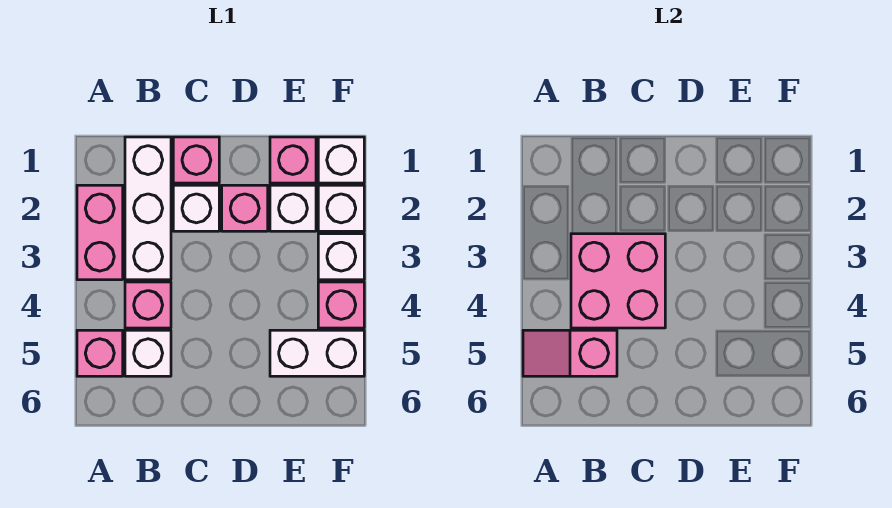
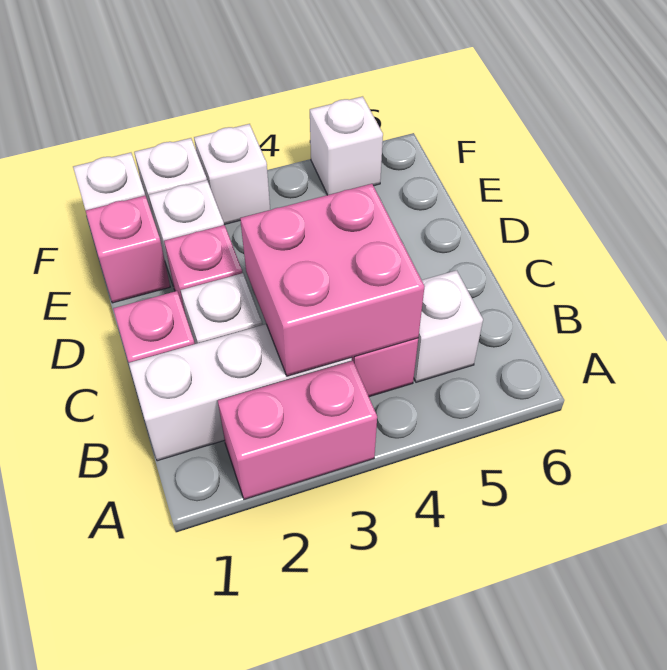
pink brick A5 level 1 -> none
pink slope A5:B5 level 2 top B -> none
white brick E5:F5 level 1 -> white brick F5 level 1
pink brick F4 level 1 -> none

